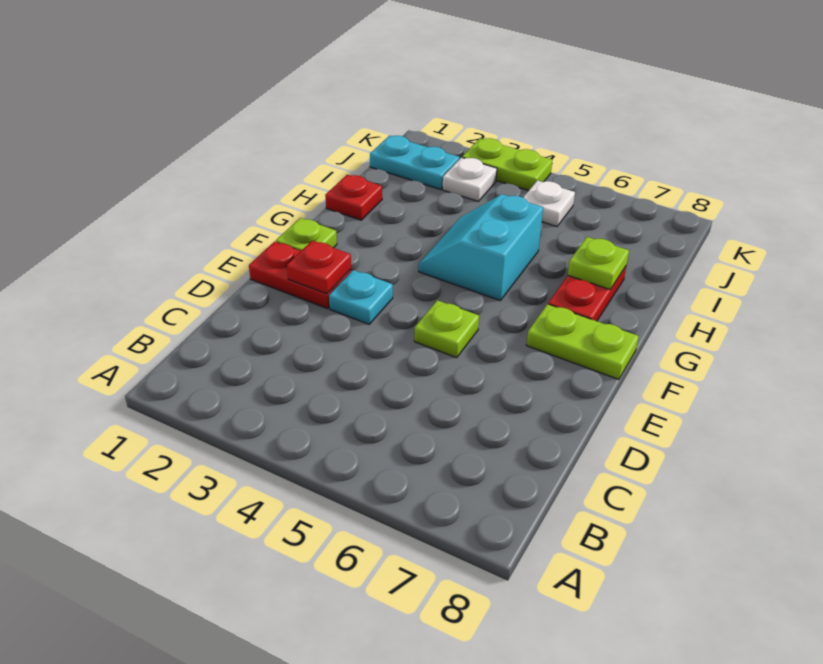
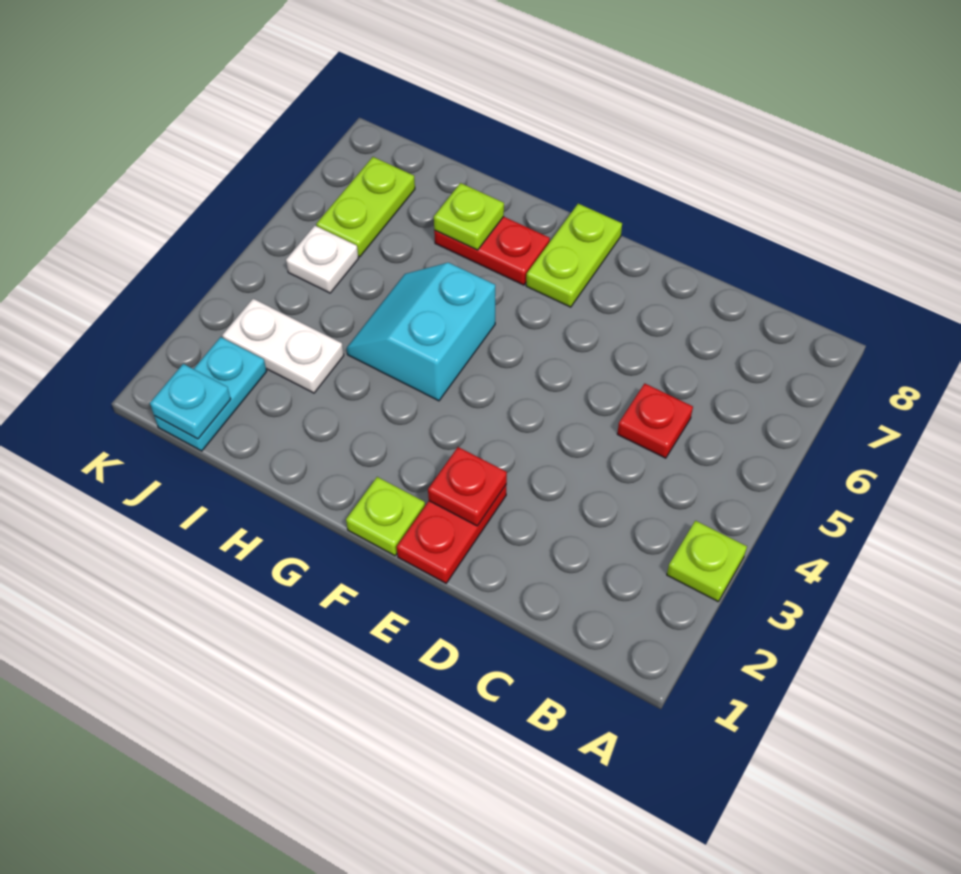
cyan plate E3 level 1 -> cyan plate J1 level 2
lime plate E5 level 1 -> lime plate A3 level 1
cyan slope G4:H5 level 1 top 5 -> cyan slope G4:H5 level 1 top G
red plate H1 level 1 -> red plate C5 level 1
white plate J3 level 1 -> white plate I3:J3 level 1
lime plate K3:K4 level 1 -> lime plate J6:J7 level 1

